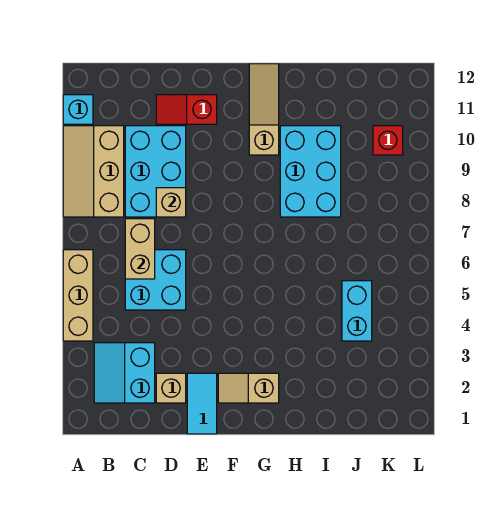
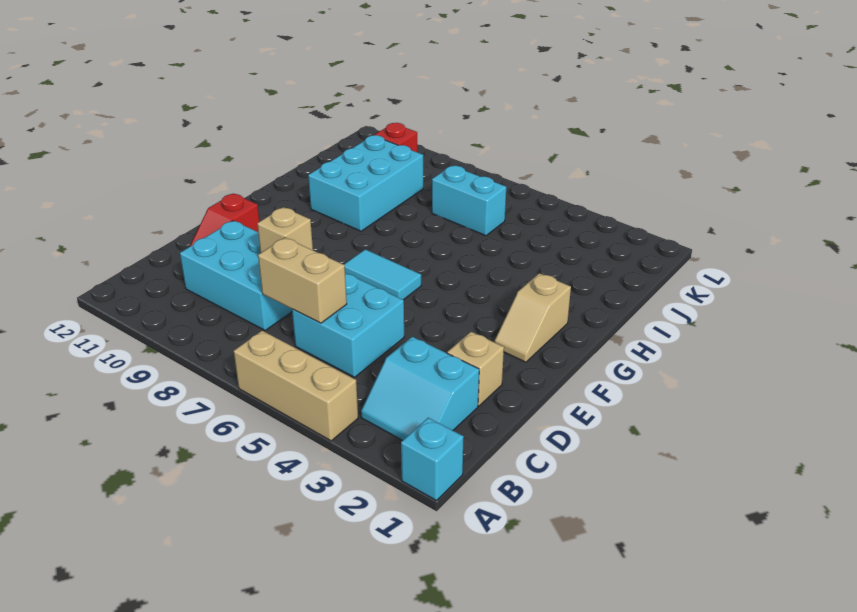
tan slope A8:B10 level 1 top B -> none
cyan brick A11 level 1 -> cyan brick A1 level 1
cyan tile E1:E2 level 1 -> cyan tile F6:F7 level 1
tan slope G10:G12 level 1 top 10 -> none
cyan brick H8:I10 level 1 -> cyan brick H9:J10 level 1
cyan brick J4:J5 level 1 -> cyan brick J6:J7 level 1

